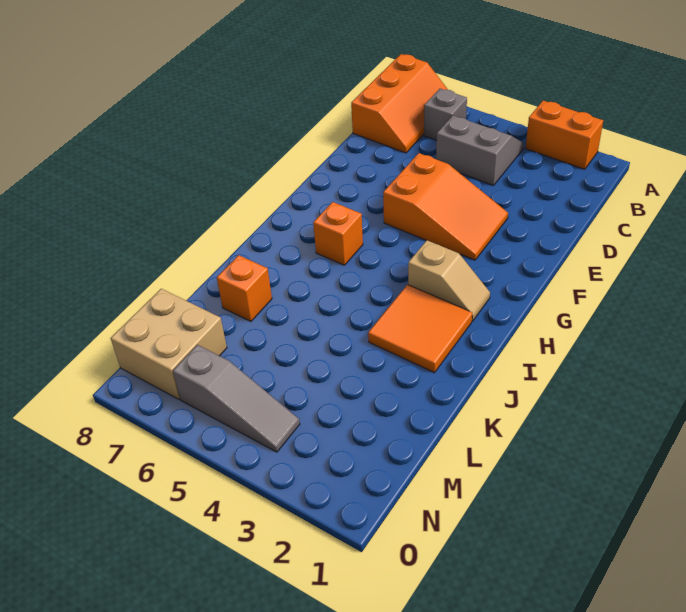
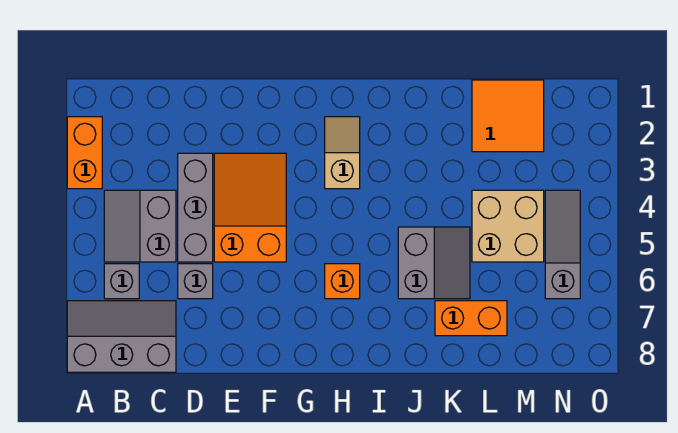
orange slope A7:C8 level 1 top 8 -> grey slope A7:C8 level 1 top 8
none -> grey brick D3:D5 level 1
none -> grey brick D6 level 1
orange tile I2:J3 level 1 -> orange tile L1:M2 level 1
none -> grey slope J5:K6 level 1 top J
orange brick K7 level 1 -> orange brick K7:L7 level 1
tan brick M7:N8 level 1 -> tan brick L4:M5 level 1

